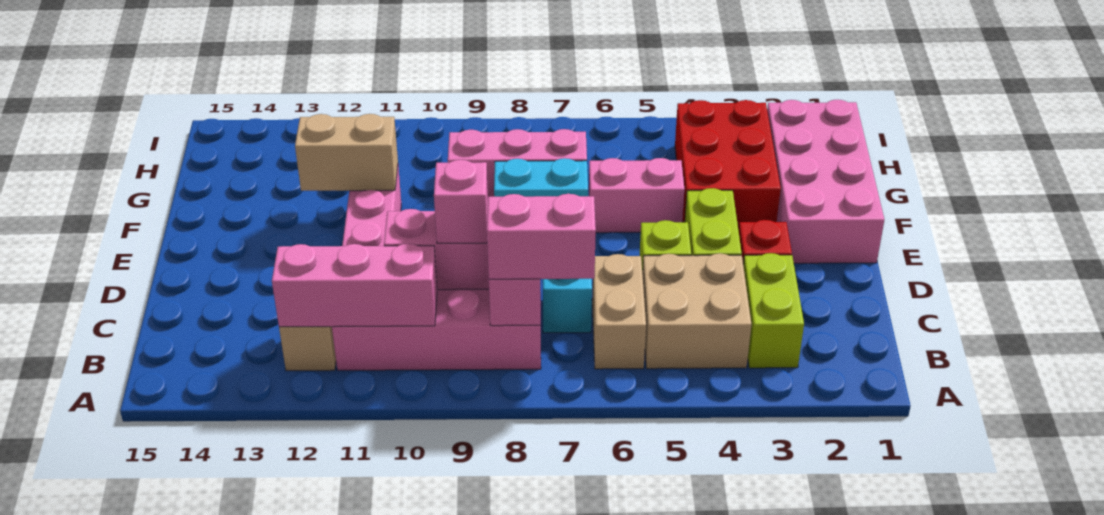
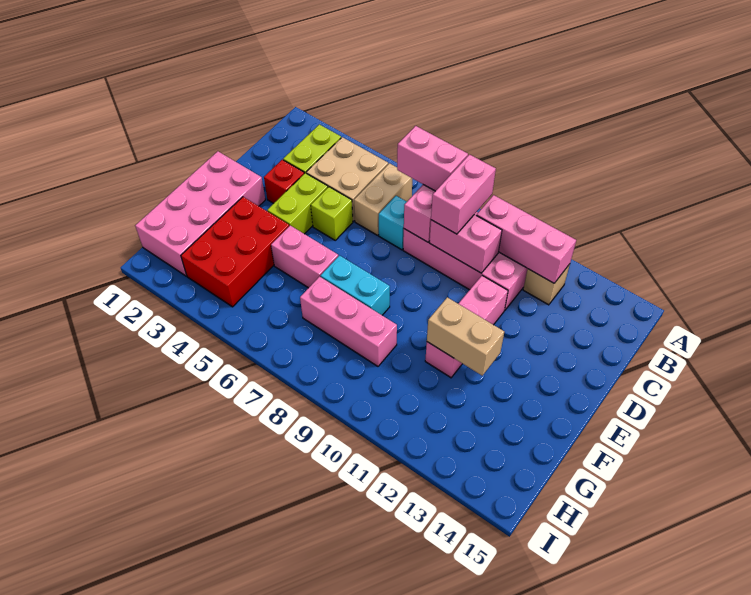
pink brick C9 level 3 -> pink brick B9:C9 level 3

